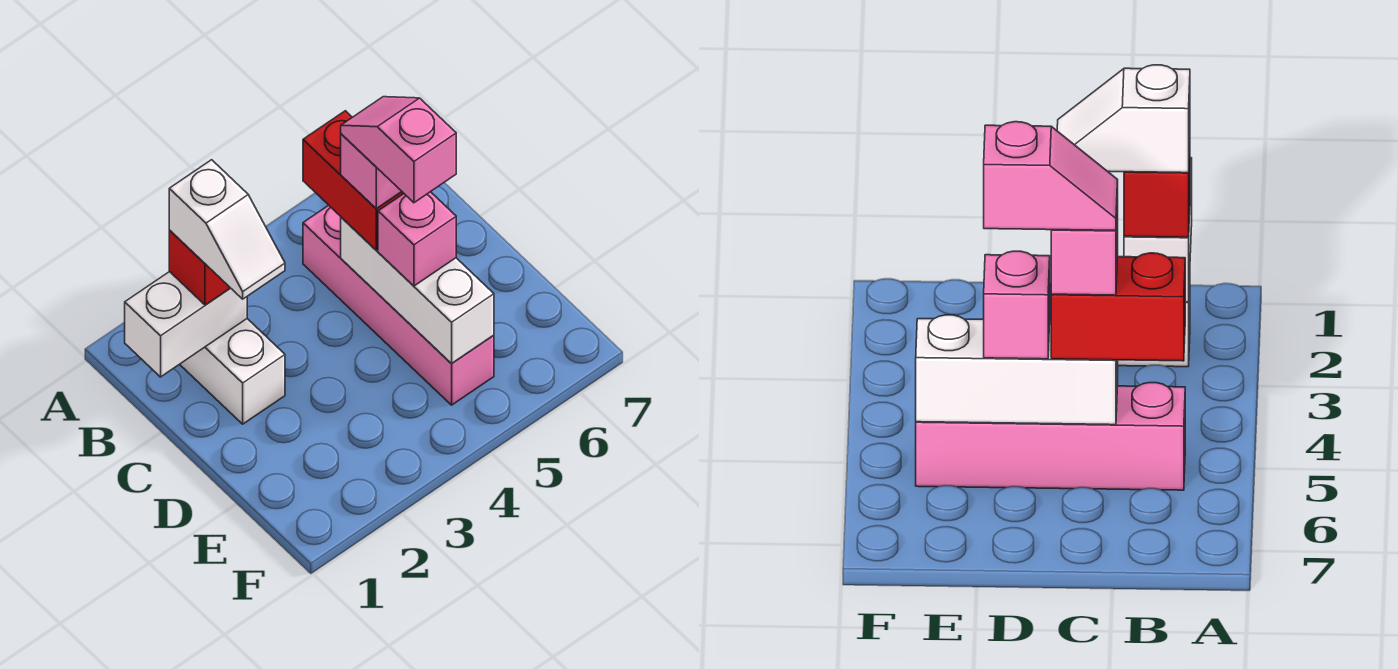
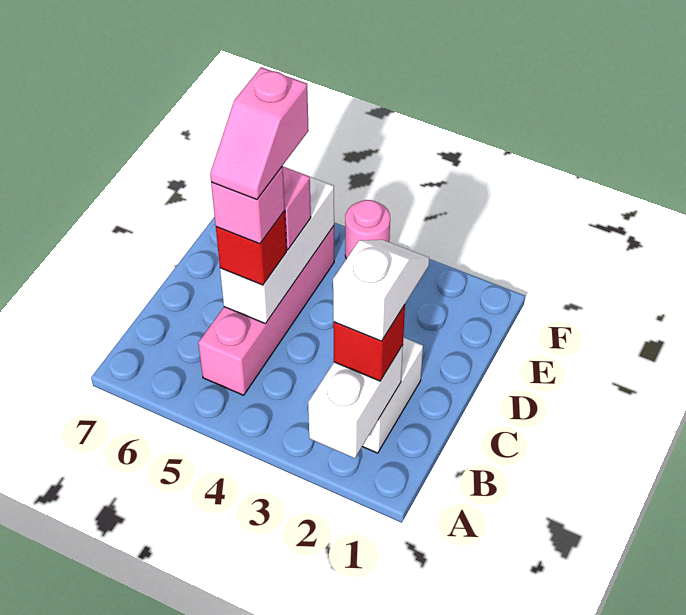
white brick B1:B2 level 2 -> white brick A2:B2 level 2
red brick B5:C5 level 3 -> red brick C5 level 3
none -> pink round brick F4 level 1

